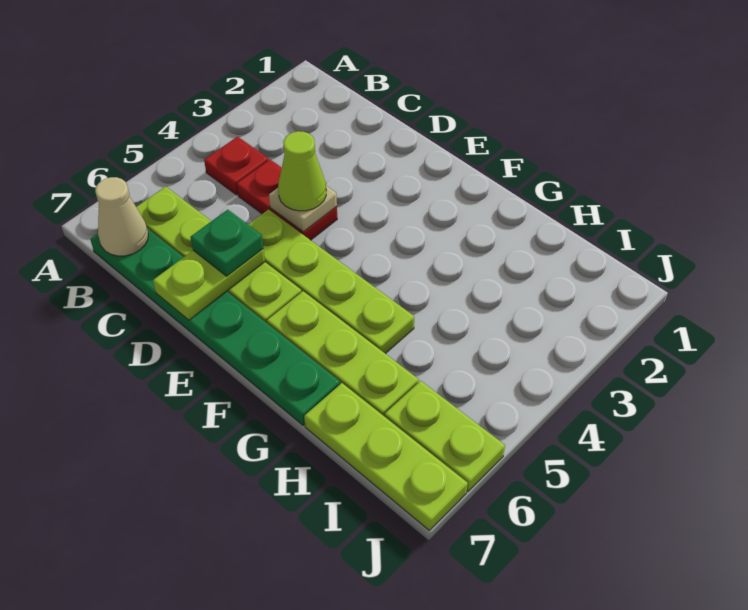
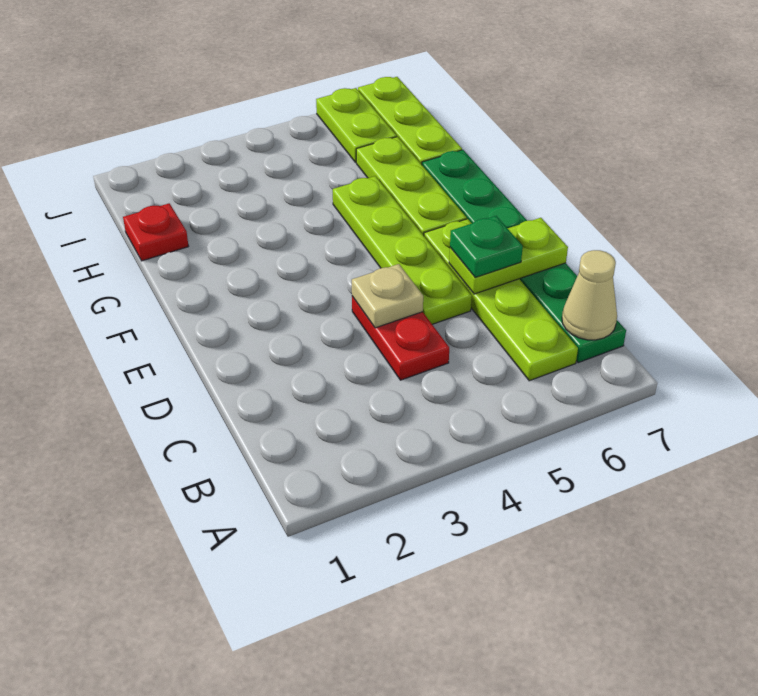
red plate B4 level 1 -> red plate H1 level 1
lime cone D4 level 3 -> none

